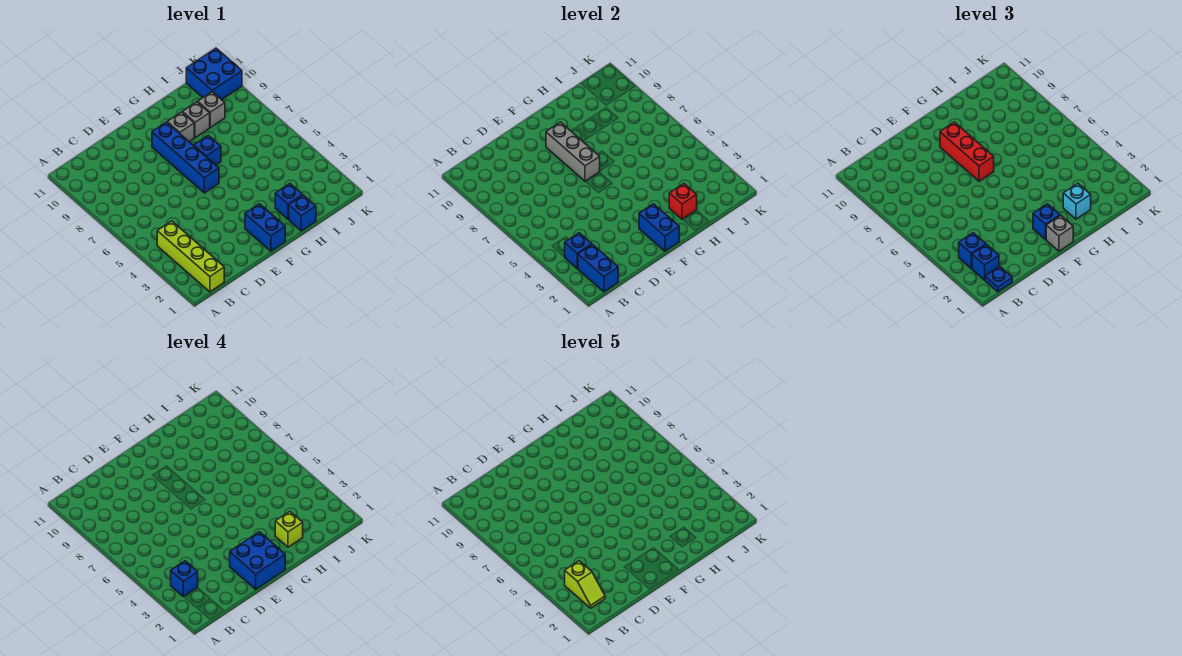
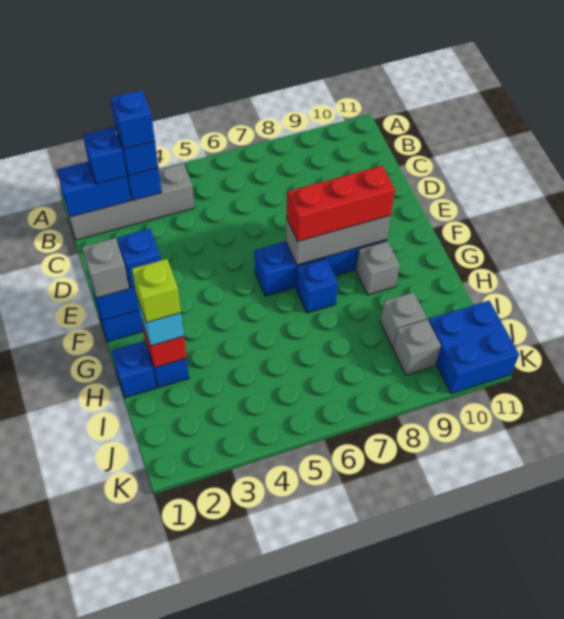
lime brick B1:B4 level 1 -> grey brick B1:B4 level 1
blue plate B1 level 3 -> none
lime slope B2:B3 level 5 top 3 -> none
blue brick E1:F2 level 4 -> none
grey brick H9 level 1 -> grey brick J9 level 1

